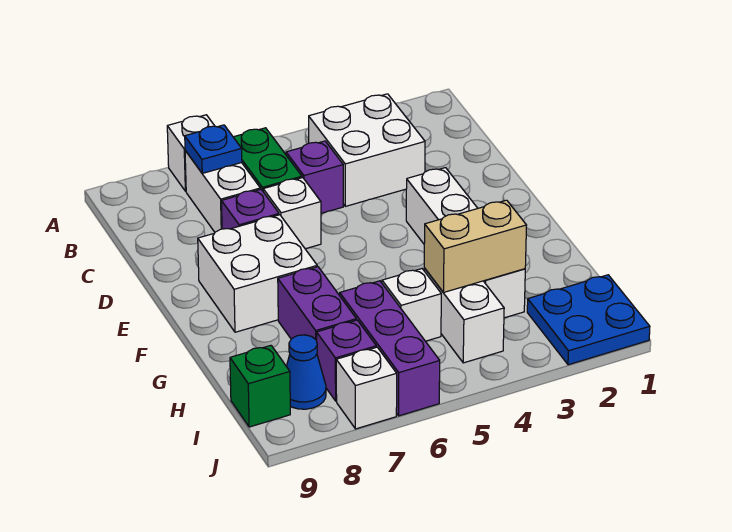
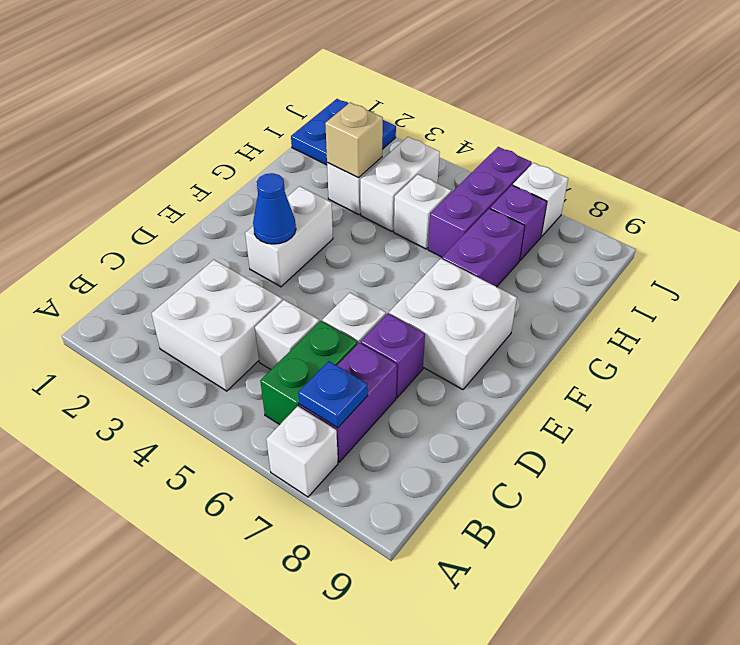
white brick B7:C7 level 1 -> purple brick B7:C7 level 1
purple brick C5 level 1 -> white brick C5 level 1
tan brick H3:H4 level 2 -> tan brick H3 level 2
blue cone I8 level 1 -> blue cone E3 level 2
green brick I9 level 1 -> none

